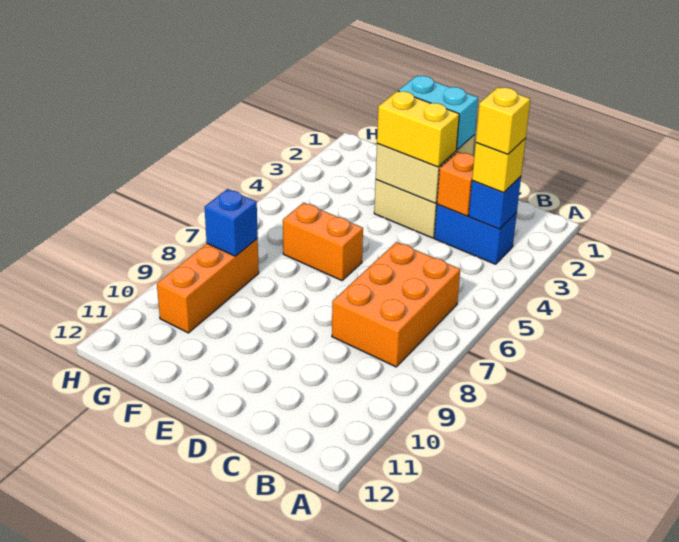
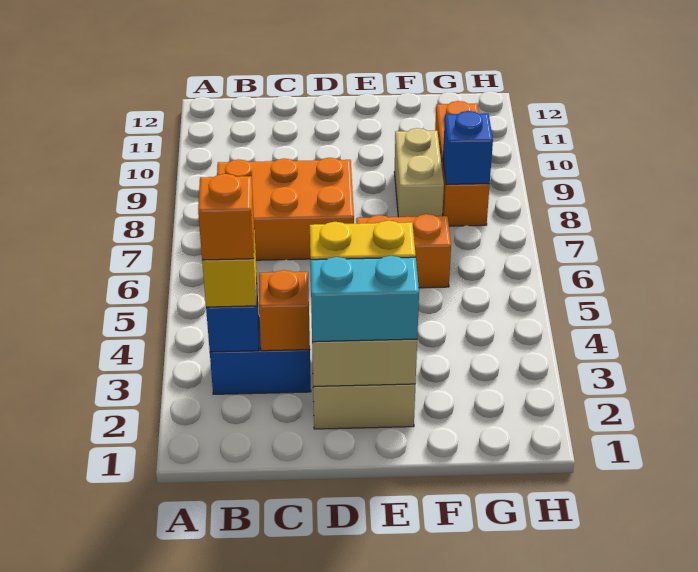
yellow brick B3 level 4 -> orange brick B3 level 4
orange brick B6:C8 level 1 -> orange brick B7:D8 level 1
none -> tan brick F8:F9 level 1

